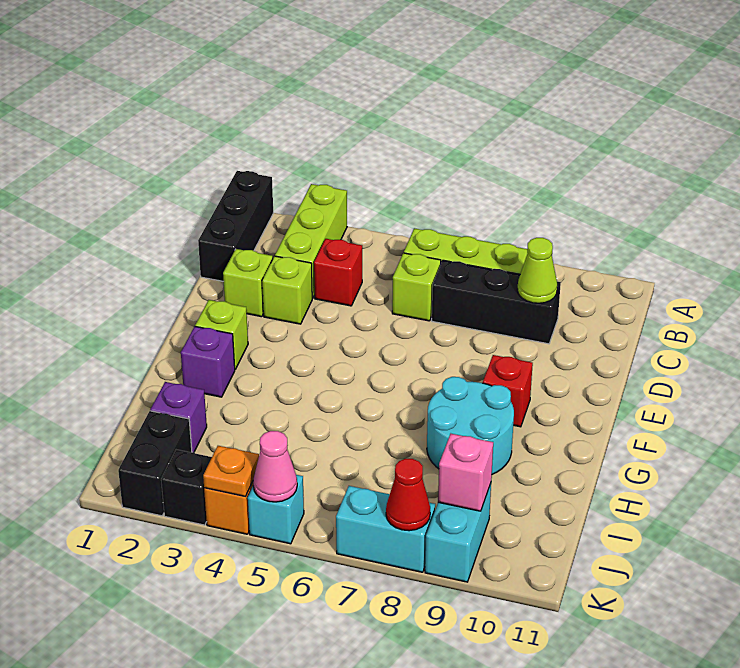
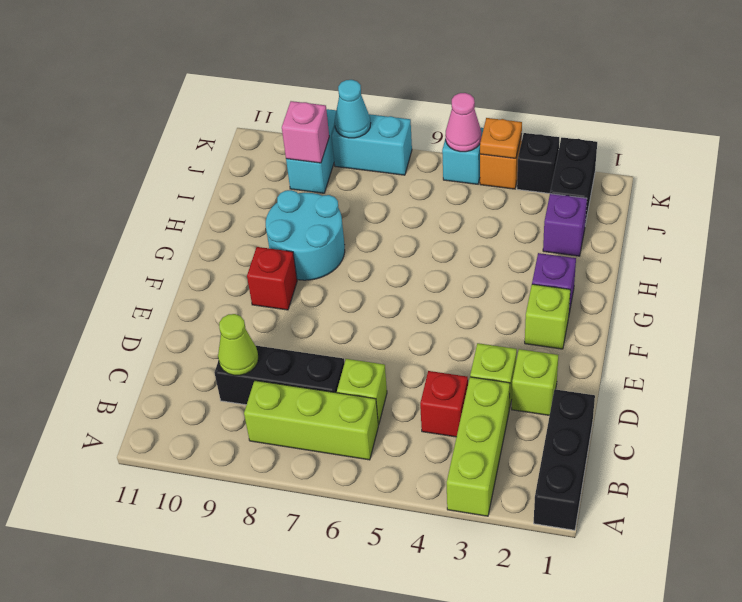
red cone K8 level 2 -> cyan cone K8 level 2

